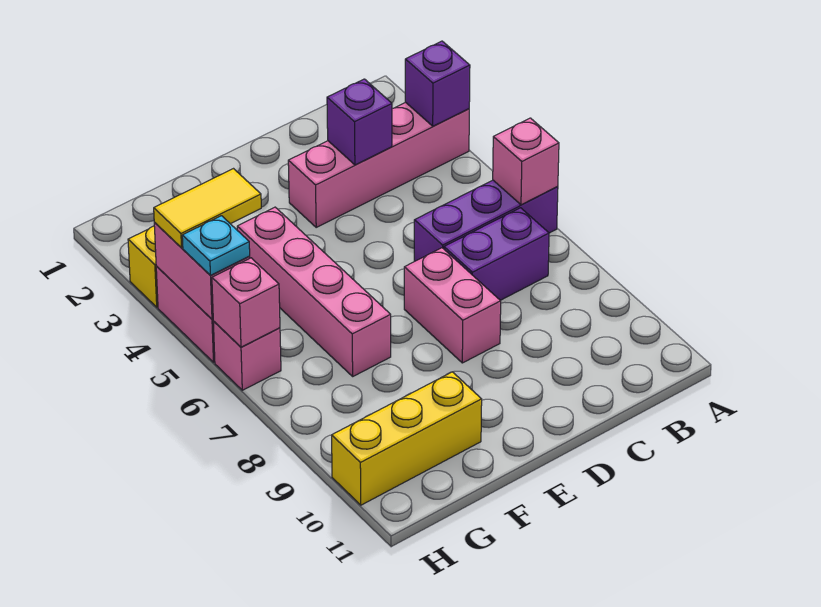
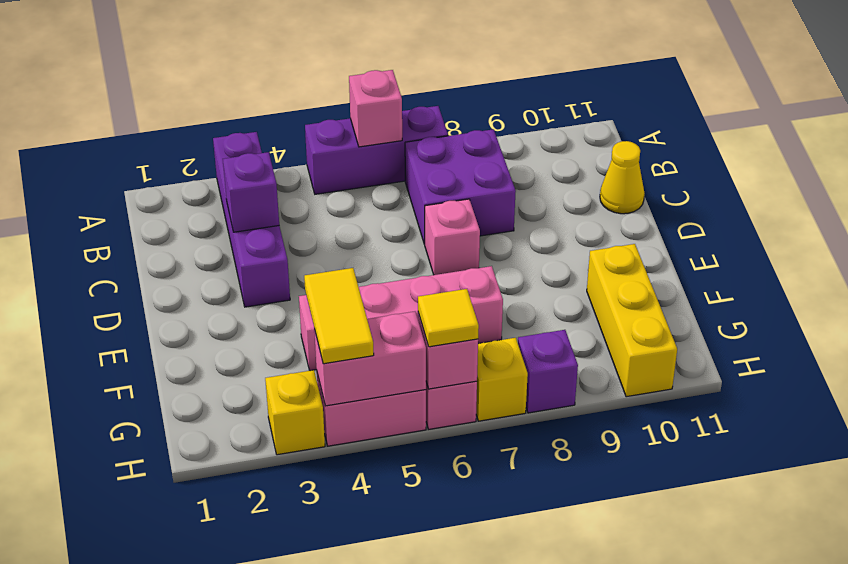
pink brick A3:D3 level 1 -> purple brick A3:D3 level 1
purple brick A3 level 2 -> purple brick H8 level 1
purple brick A6:C6 level 1 -> purple brick A5:A7 level 1
purple brick B7:C7 level 1 -> purple brick B7:C8 level 1
none -> yellow cone C11 level 1
pink brick D7:D8 level 1 -> pink brick D7 level 1
cyan plate H5 level 3 -> none
none -> yellow tile H6 level 3
none -> yellow brick H7 level 1

